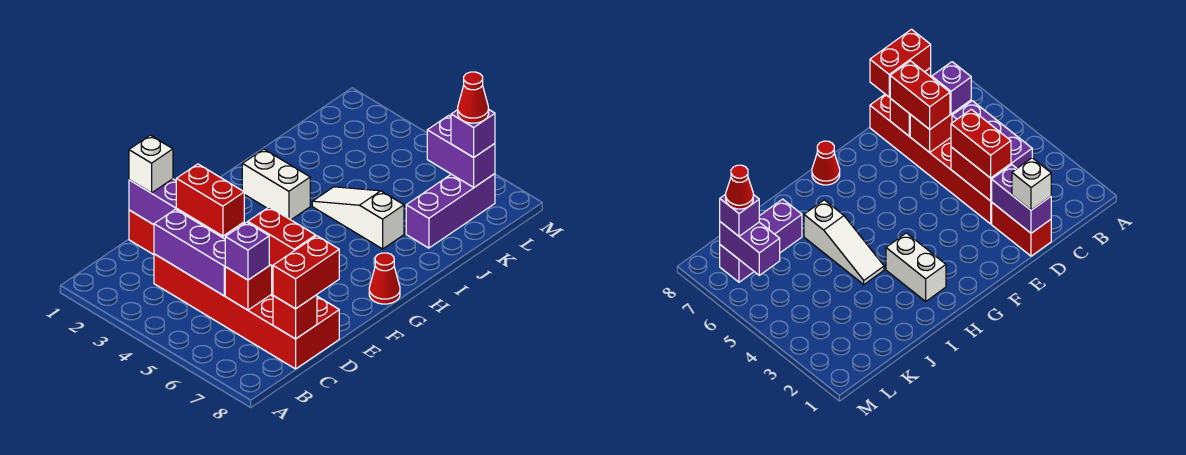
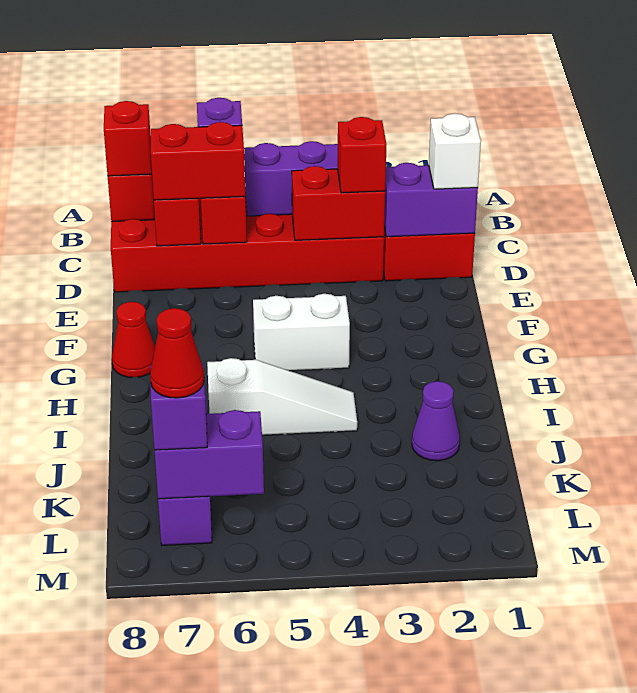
red brick C8:D8 level 3 -> red brick C8 level 3
red brick D3:D4 level 3 -> red brick D3 level 3
white brick H2:H3 level 1 -> white brick G4:G5 level 1
none -> purple cone J2 level 1

